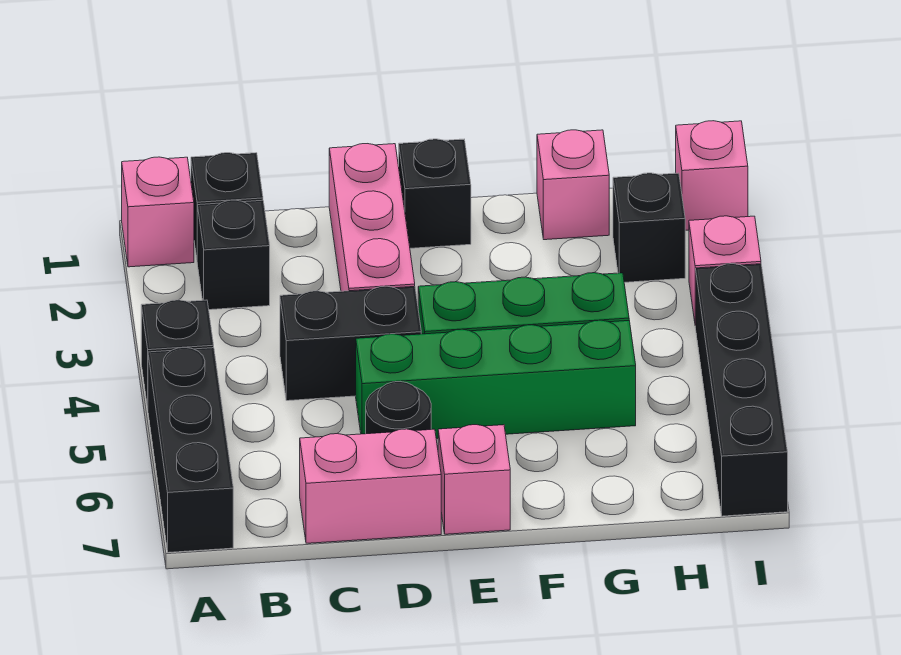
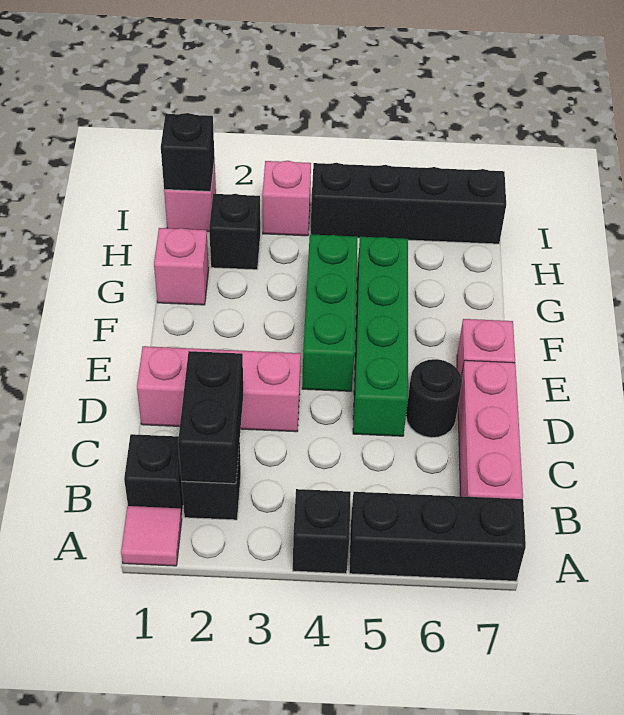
pink brick A1 level 1 -> pink tile A1 level 1
black brick C4:D4 level 1 -> black brick B2:C2 level 2
pink brick C7:D7 level 1 -> pink brick B7:D7 level 1
black brick E1 level 1 -> black brick I1 level 2

